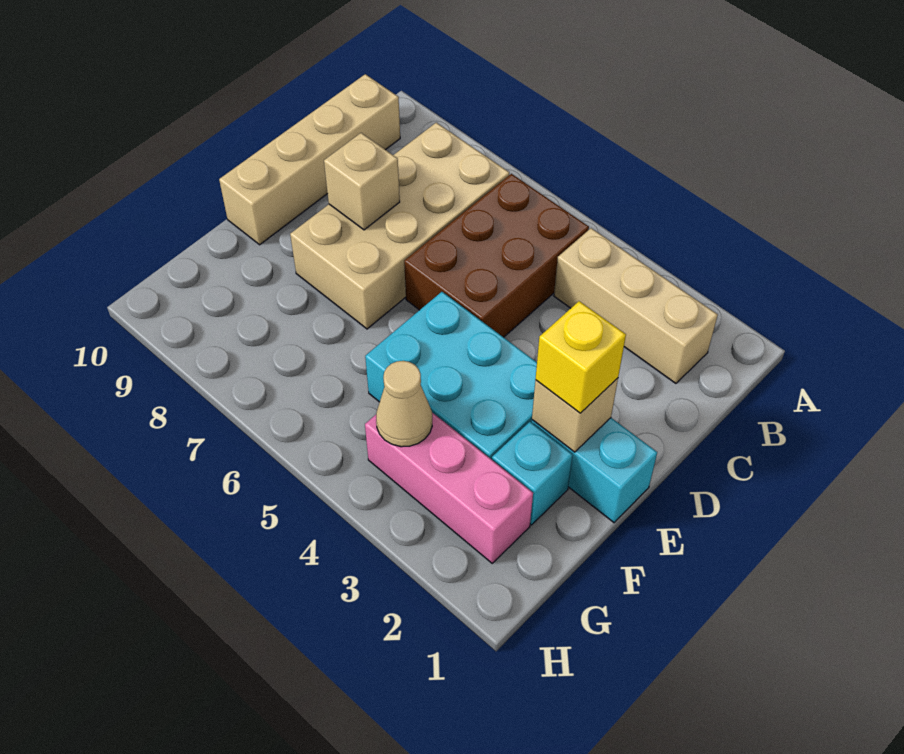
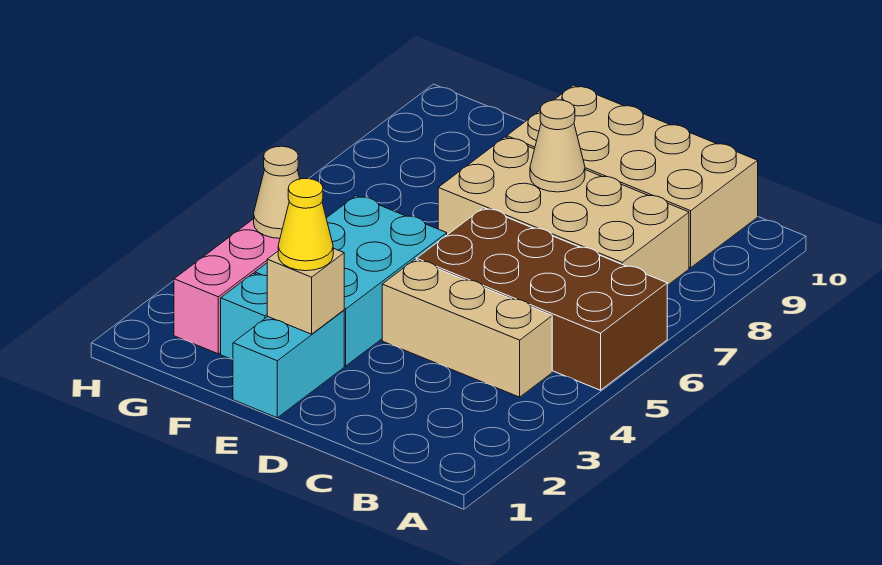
tan brick B2:B4 level 1 -> tan brick B4:D4 level 1
brown brick B5:D6 level 1 -> brown brick A5:D6 level 1
tan brick B10:E10 level 1 -> tan brick B9:E10 level 1
tan brick D8 level 2 -> tan cone D8 level 2
yellow brick E2 level 3 -> yellow cone E2 level 3

